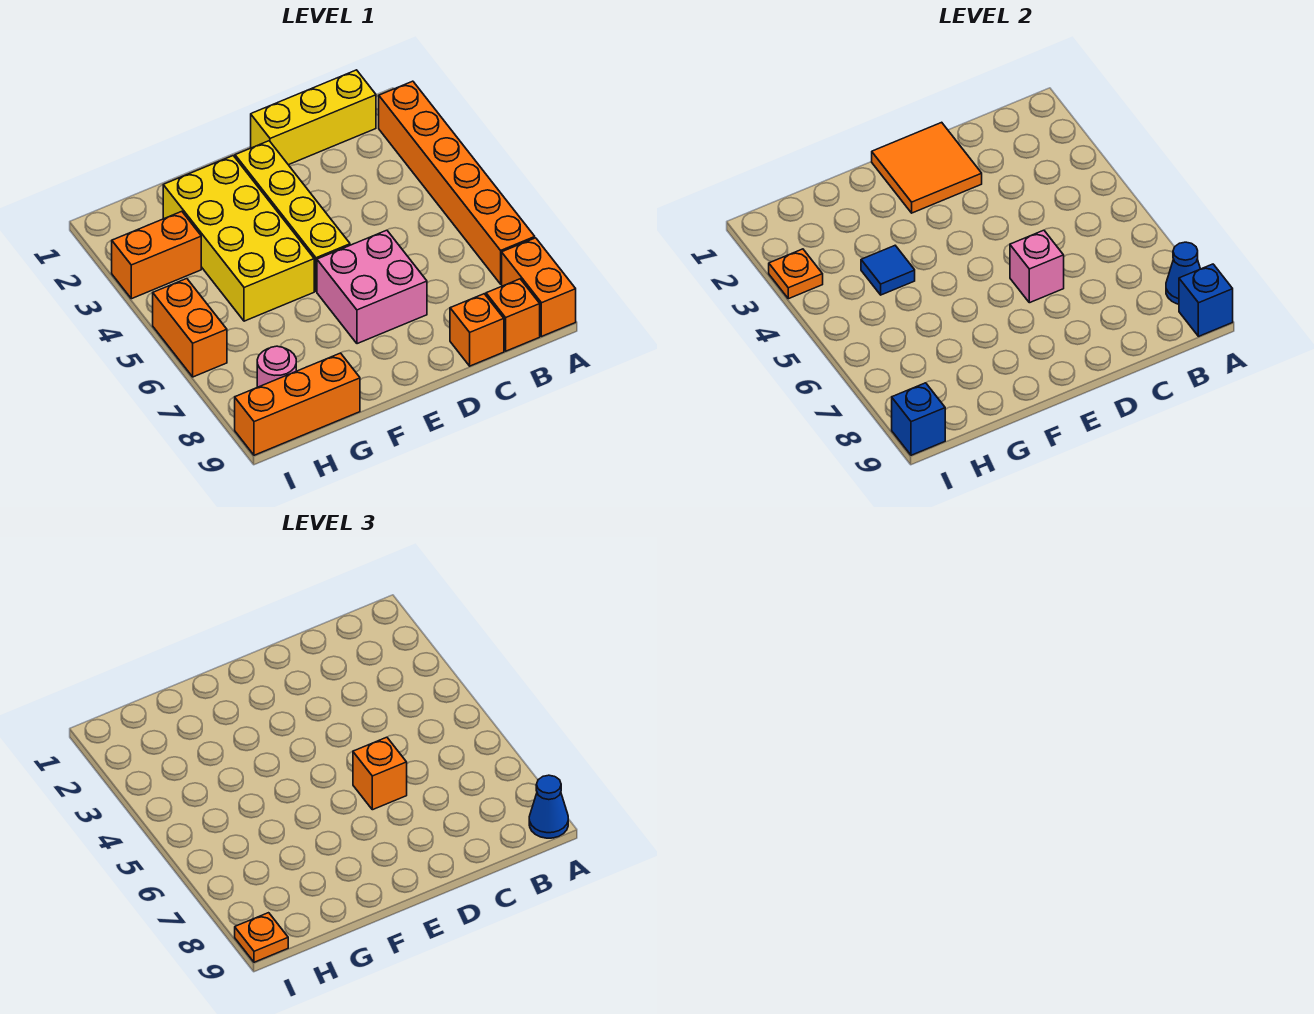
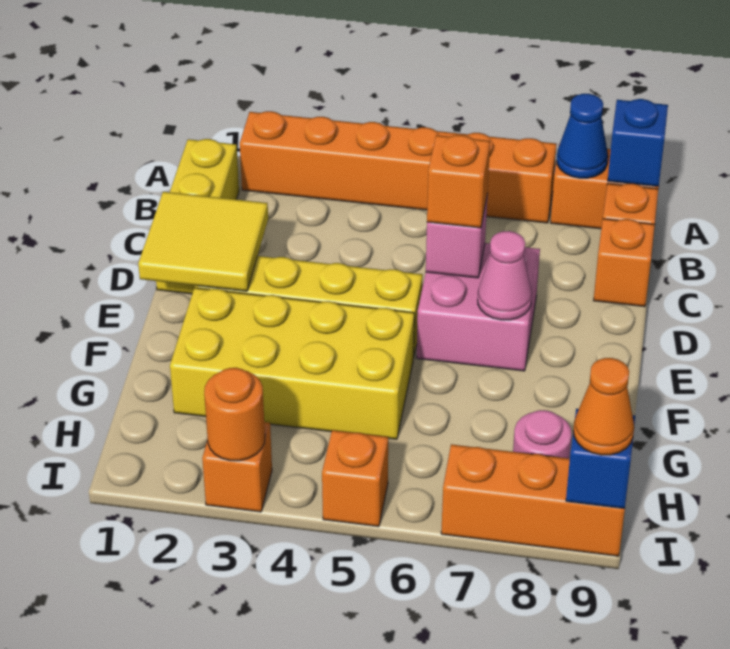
blue cone A9 level 3 -> none
orange tile D1:E2 level 2 -> yellow tile D1:E2 level 2
none -> pink cone E7 level 2
blue tile G4 level 2 -> none
orange brick G9:I9 level 1 -> orange brick I7:I9 level 1
orange brick H3:I3 level 1 -> orange brick I3 level 1
orange plate I3 level 2 -> orange round brick I3 level 2
orange brick I5:I6 level 1 -> orange brick I5 level 1
orange plate I9 level 3 -> orange cone I9 level 3

